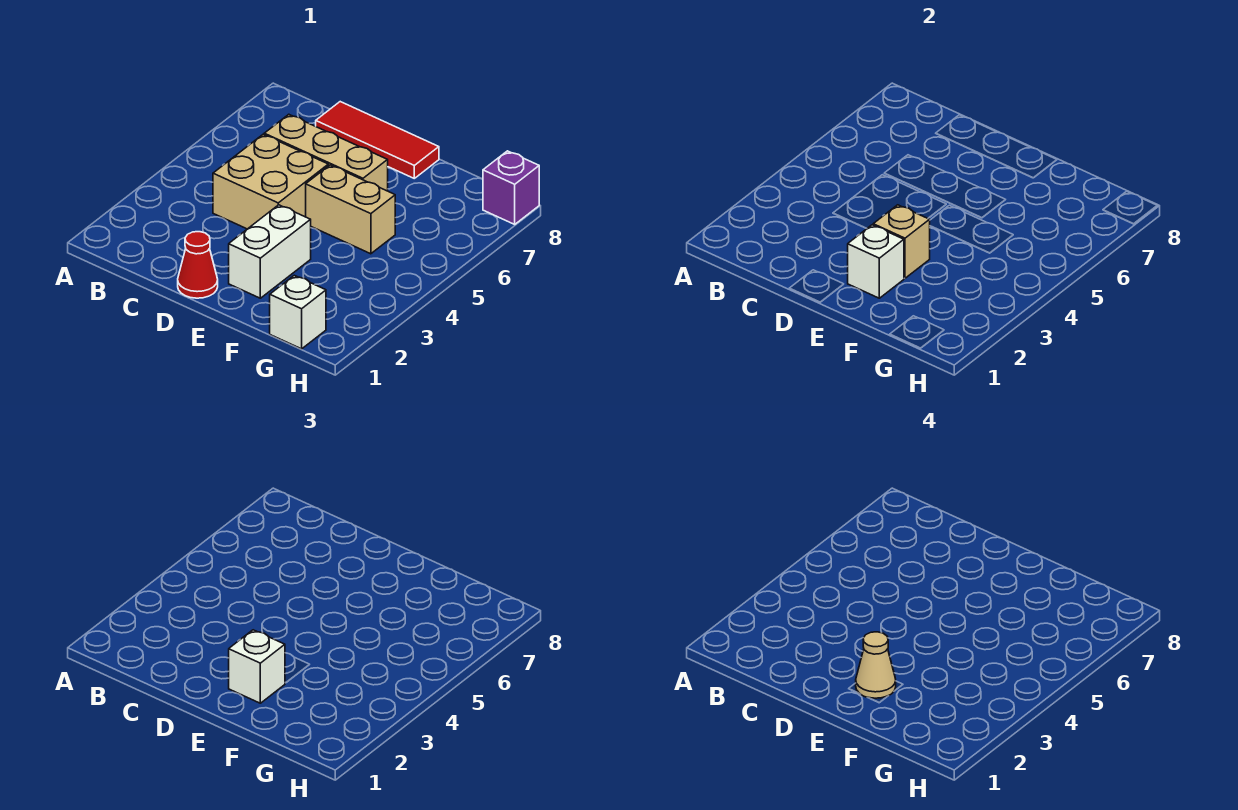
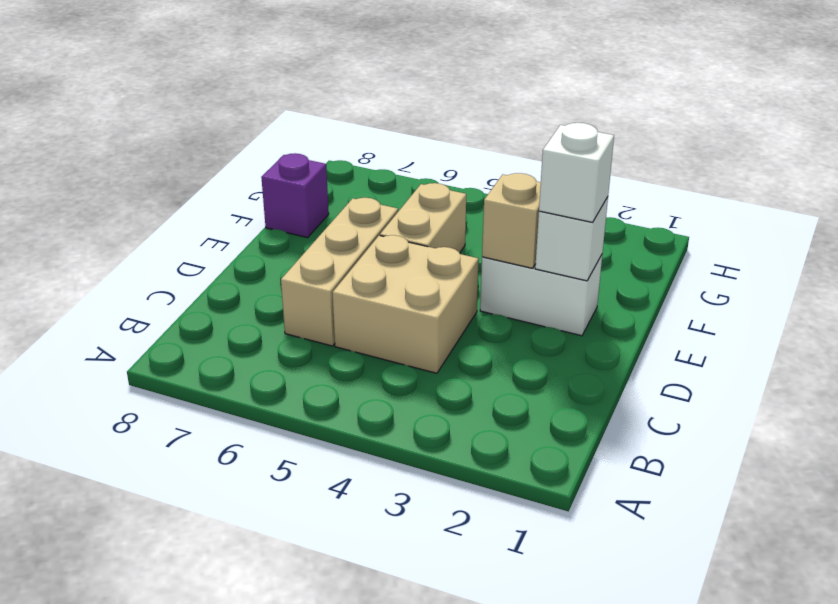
red tile C8:E8 level 1 -> none
red cone D1 level 1 -> none
tan cone E2 level 4 -> none
white brick G1 level 1 -> none
purple brick H8 level 1 -> purple brick F8 level 1

